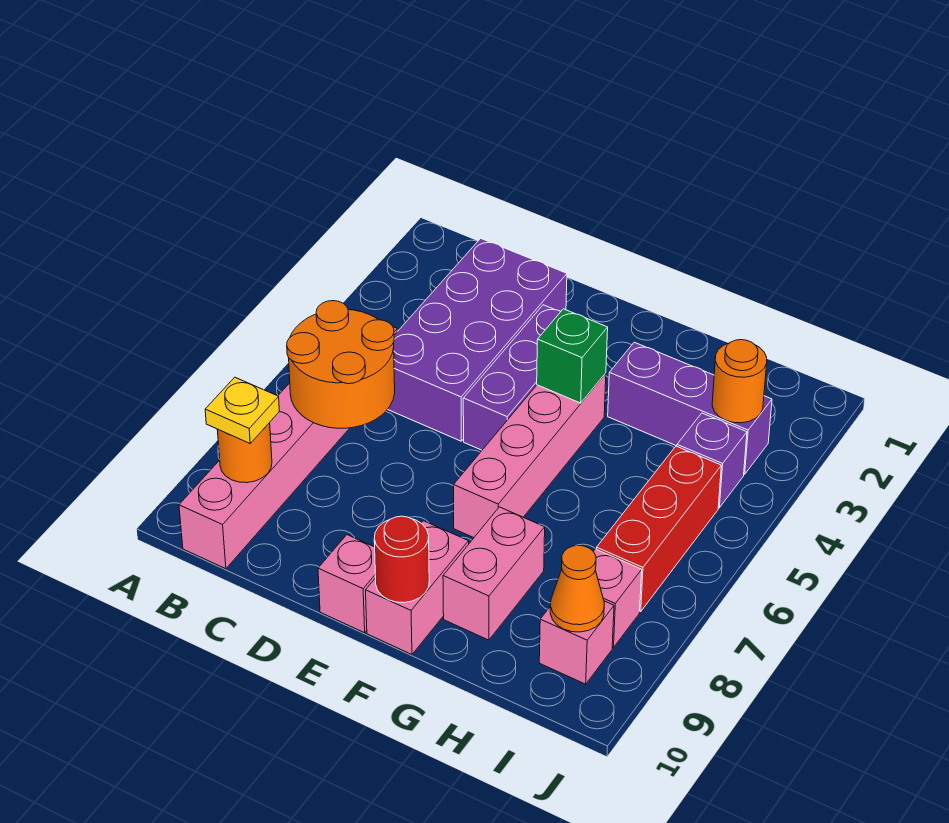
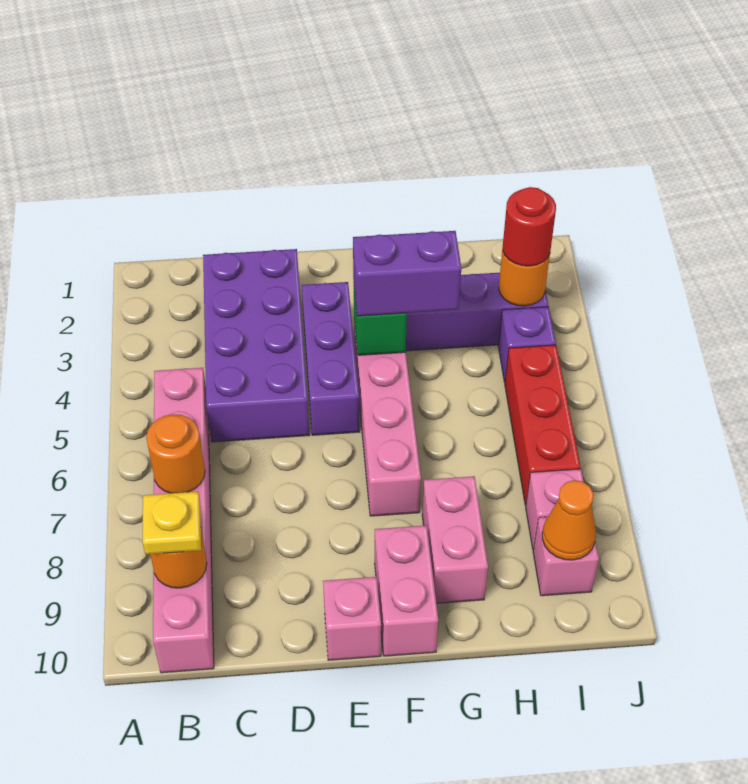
orange round brick B6:C7 level 2 -> orange round brick B7 level 2
none -> purple brick F4:G4 level 3
red round brick F10 level 2 -> red round brick I3 level 3

